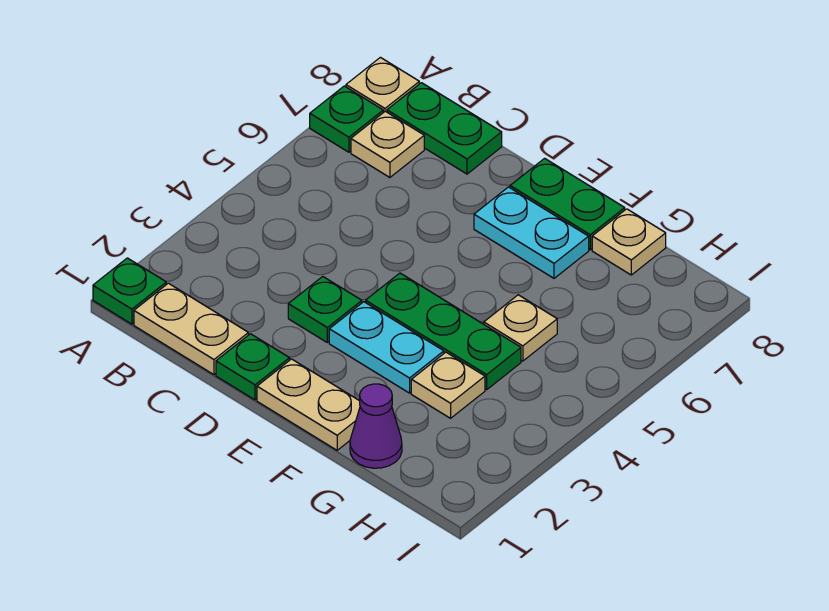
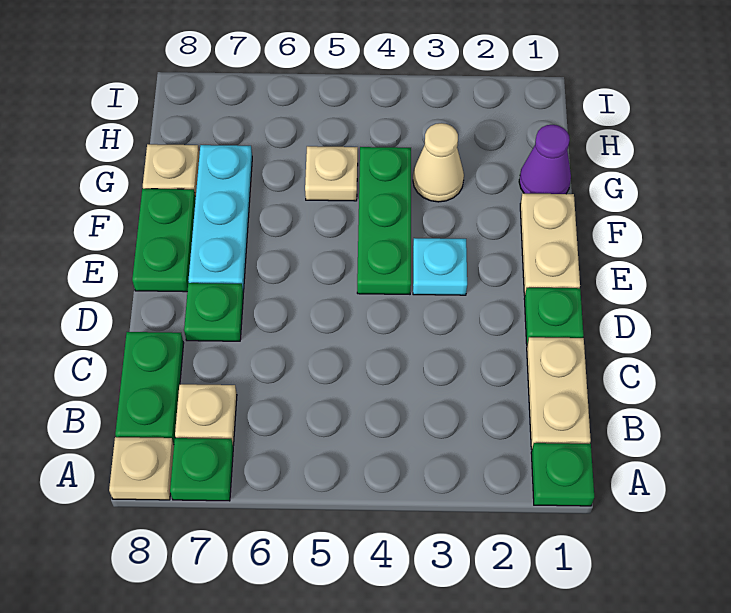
green plate D3 level 1 -> green plate D7 level 1
cyan plate E3:F3 level 1 -> cyan plate E3 level 1
cyan plate E7:F7 level 1 -> cyan plate E7:G7 level 1
tan plate G3 level 1 -> tan cone G3 level 1

